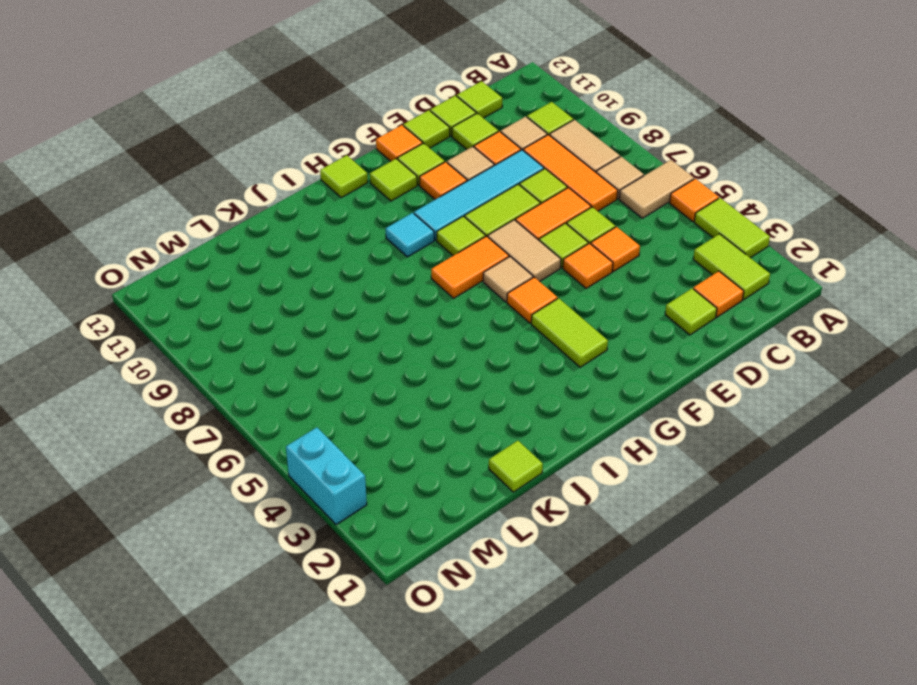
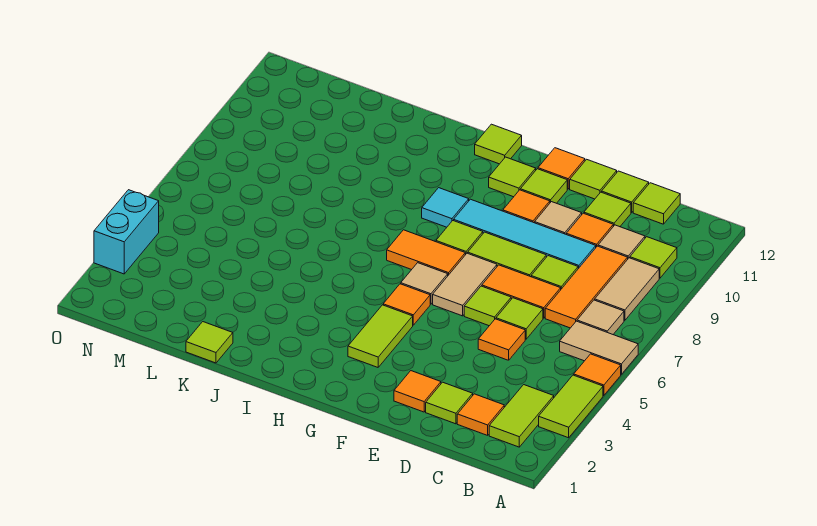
orange tile E5 level 1 -> orange tile E2 level 1

